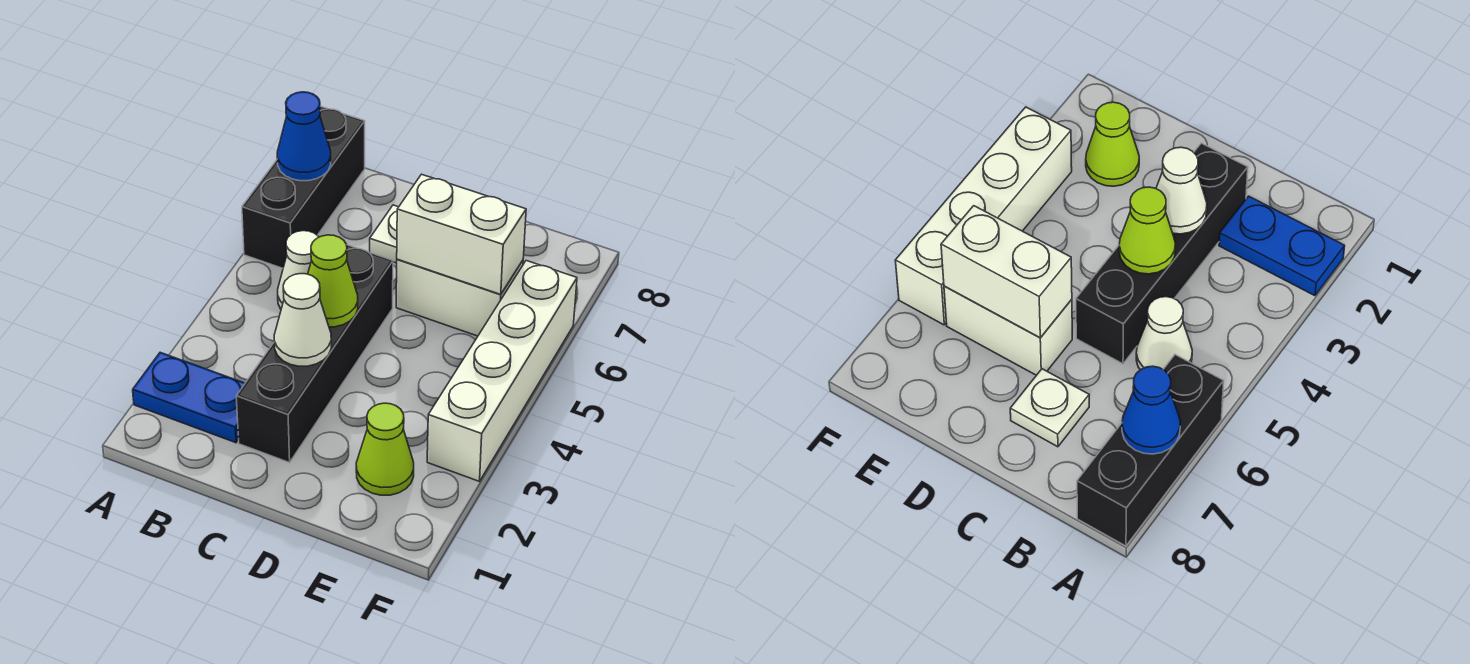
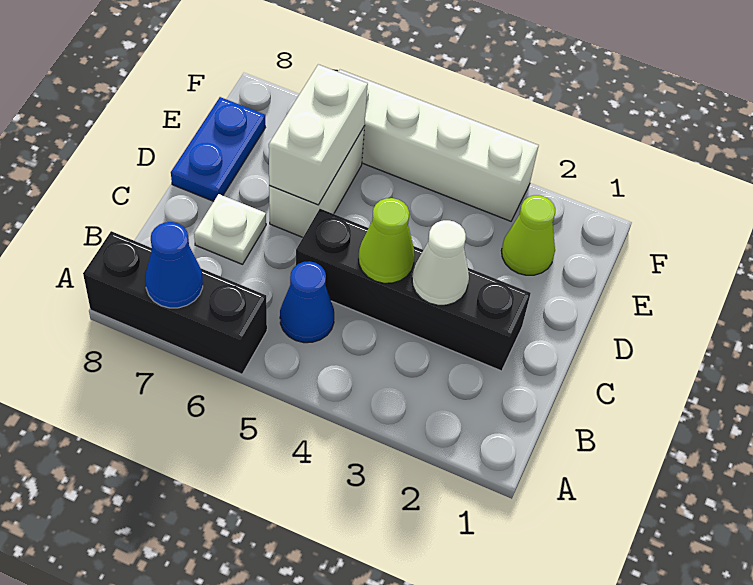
blue plate A2:B2 level 1 -> blue plate D8:E8 level 1
white cone B5 level 1 -> blue cone B5 level 1

